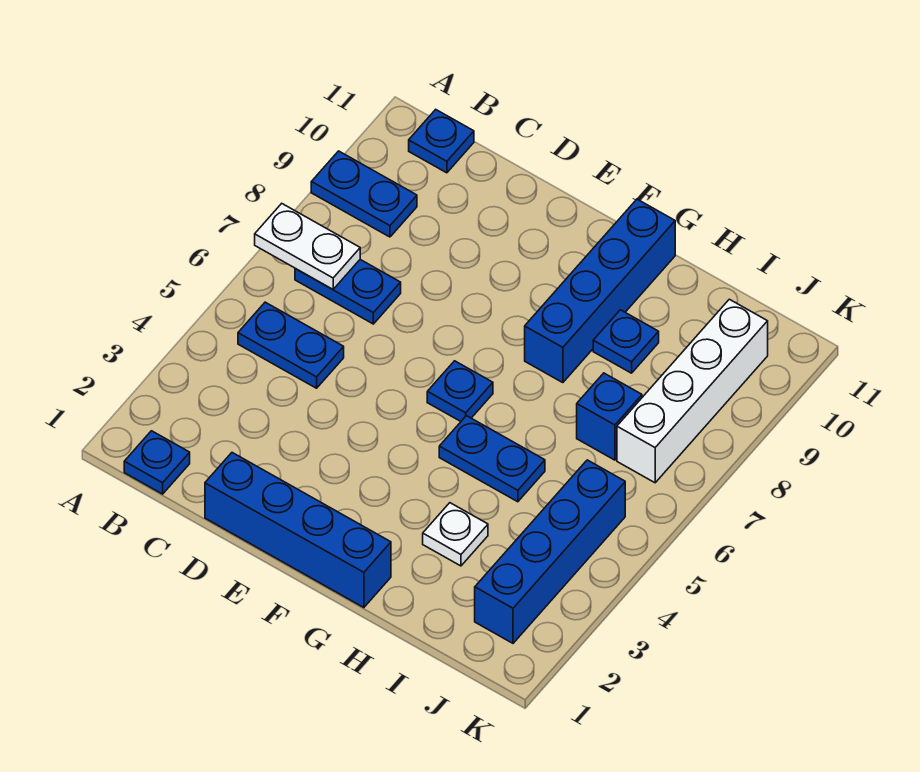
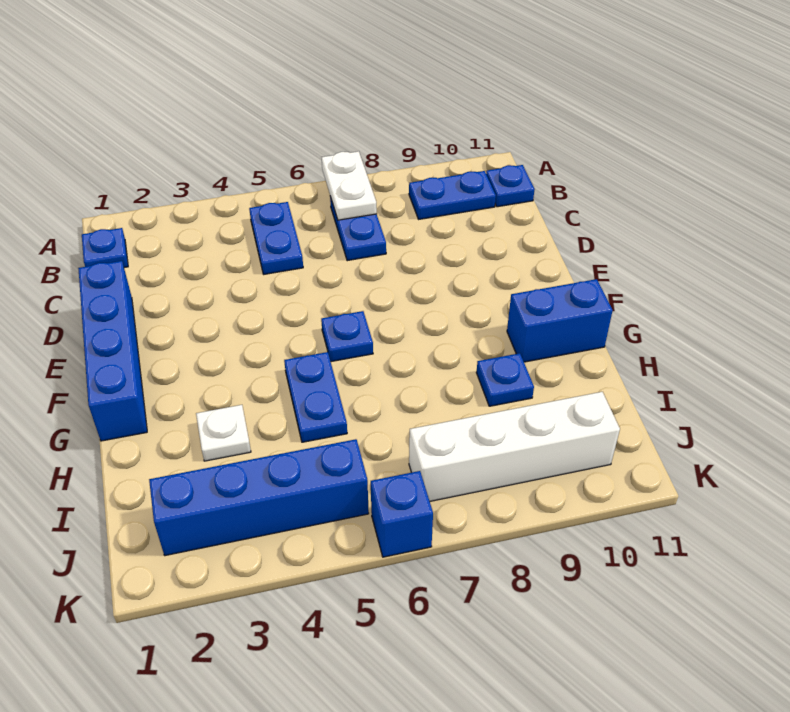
blue plate A9:B9 level 1 -> blue plate B9:B10 level 1
blue brick G8:G11 level 1 -> blue brick G10:G11 level 1
blue brick I7 level 1 -> blue brick K6 level 1

